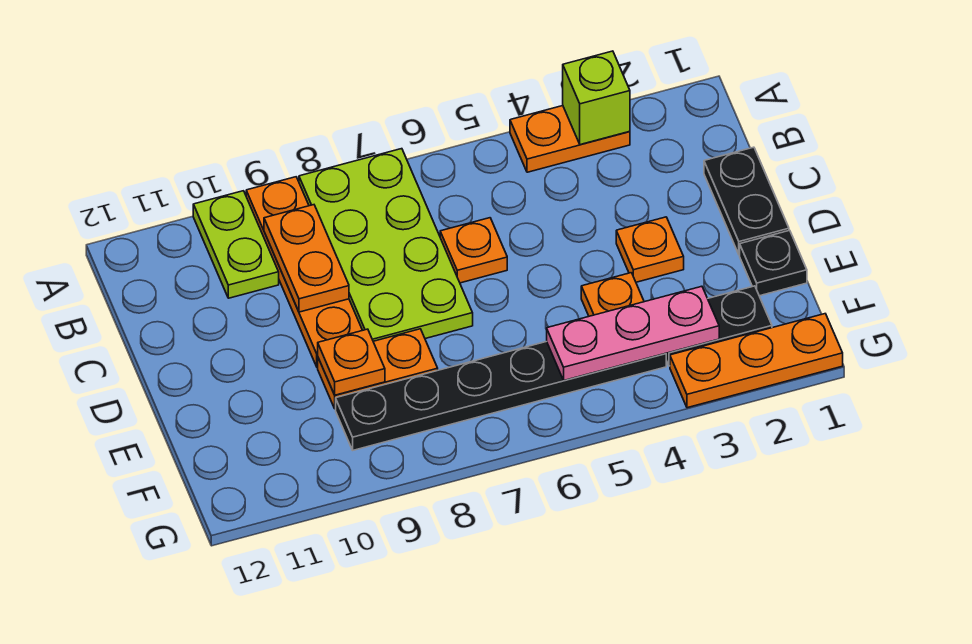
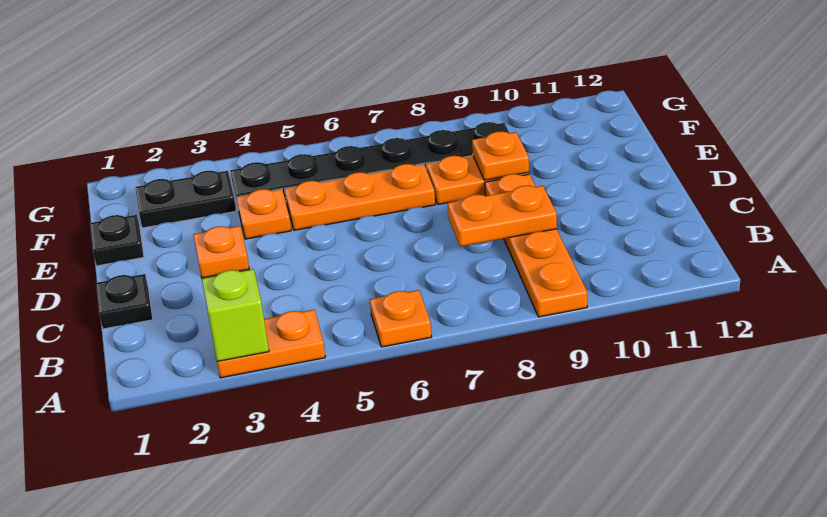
lime plate A7:D8 level 1 -> none
lime plate A10:B10 level 1 -> none
orange plate B9:C9 level 2 -> orange plate C8:C9 level 2
black plate C1:D1 level 1 -> black plate C1 level 1
orange plate C6 level 1 -> orange plate A6 level 1
pink plate F3:F5 level 2 -> none
orange plate G1:G3 level 1 -> orange plate E5:E7 level 1

